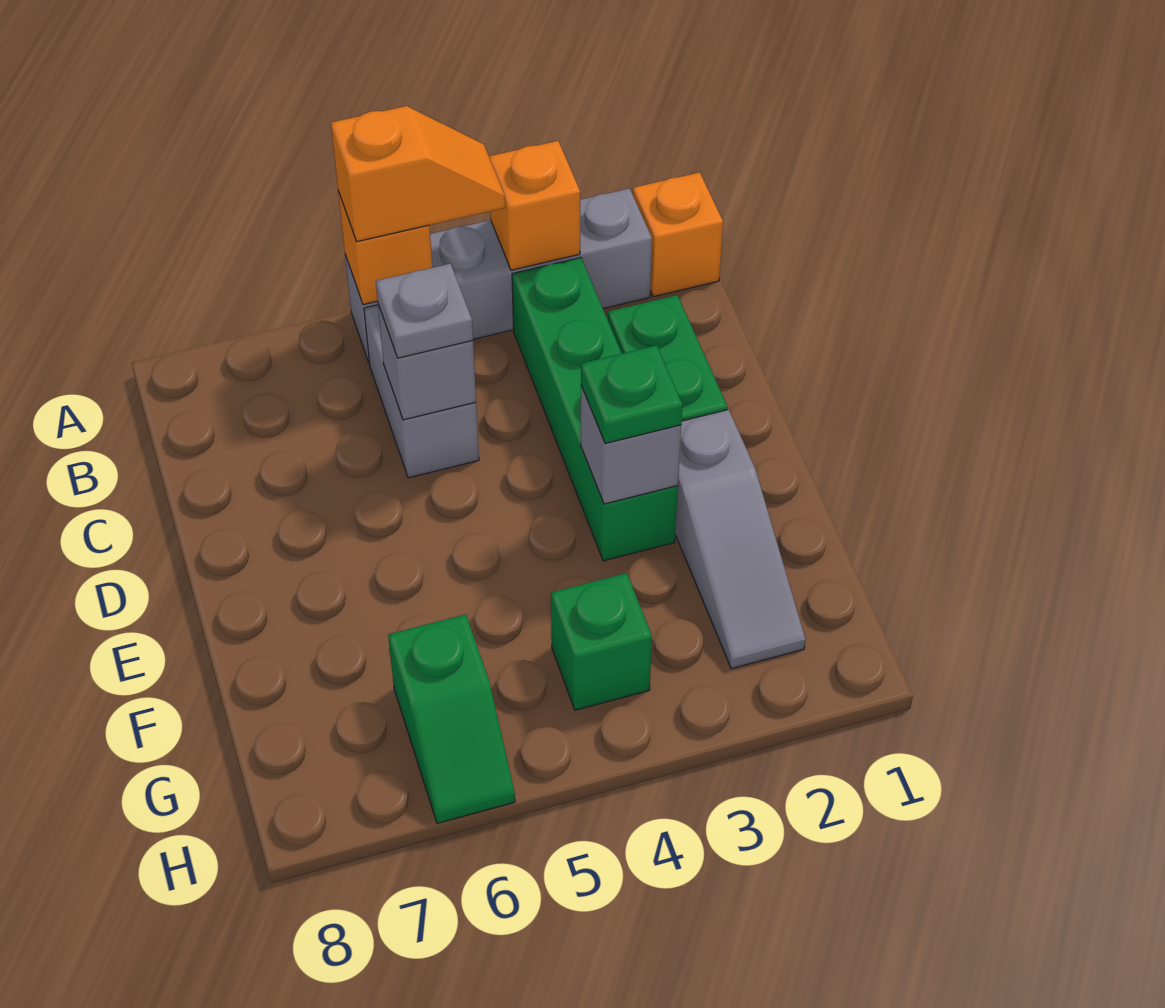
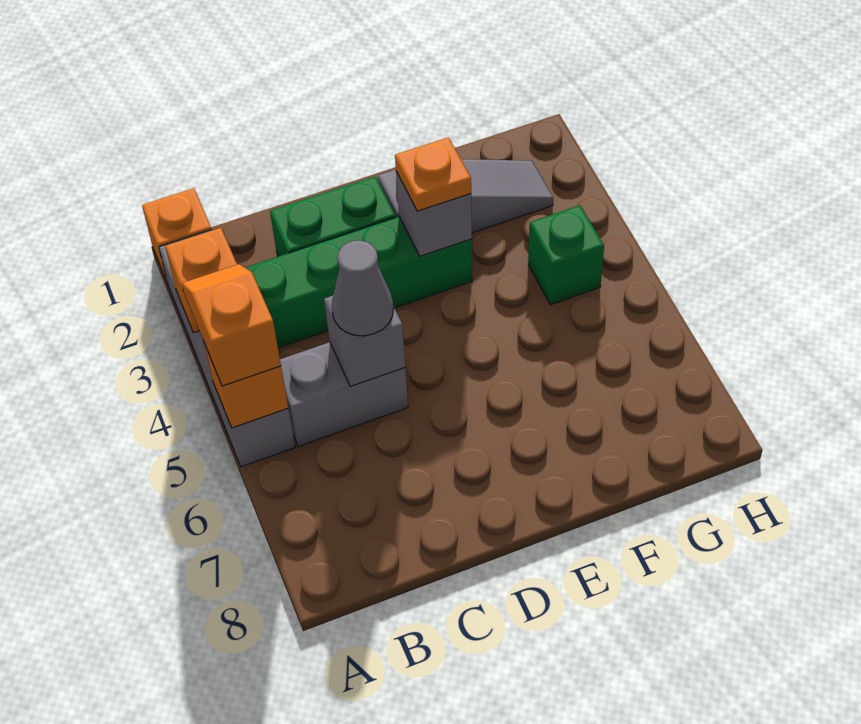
grey plate C5 level 3 -> grey cone C5 level 3
green plate E3 level 3 -> orange plate E3 level 3
green slope G6:H6 level 1 top G -> none

